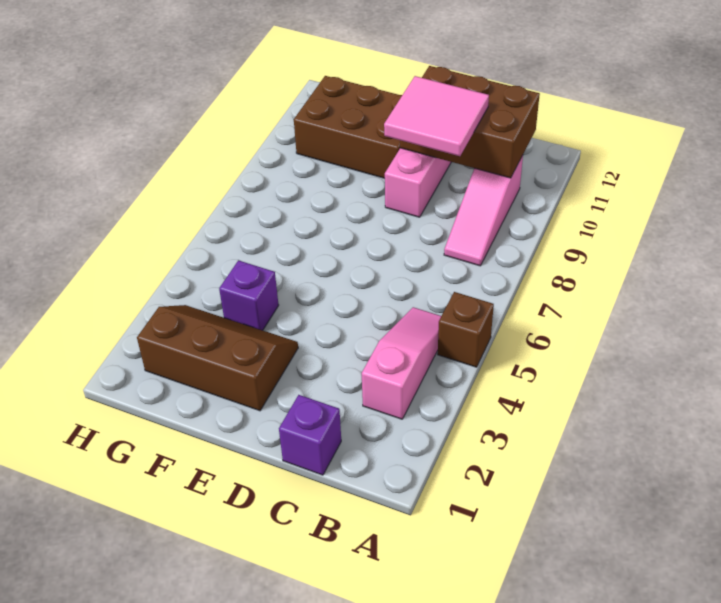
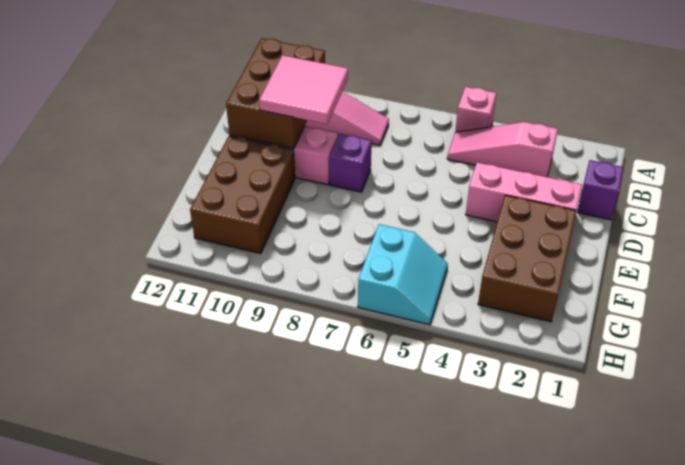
brown brick A5 level 1 -> pink brick A5 level 1
none -> pink brick D2:D4 level 1
brown slope E2:G3 level 1 top 2 -> brown brick E2:G3 level 1
purple brick F4 level 1 -> purple brick D8 level 1
none -> cyan slope G5:H6 level 1 top 6

